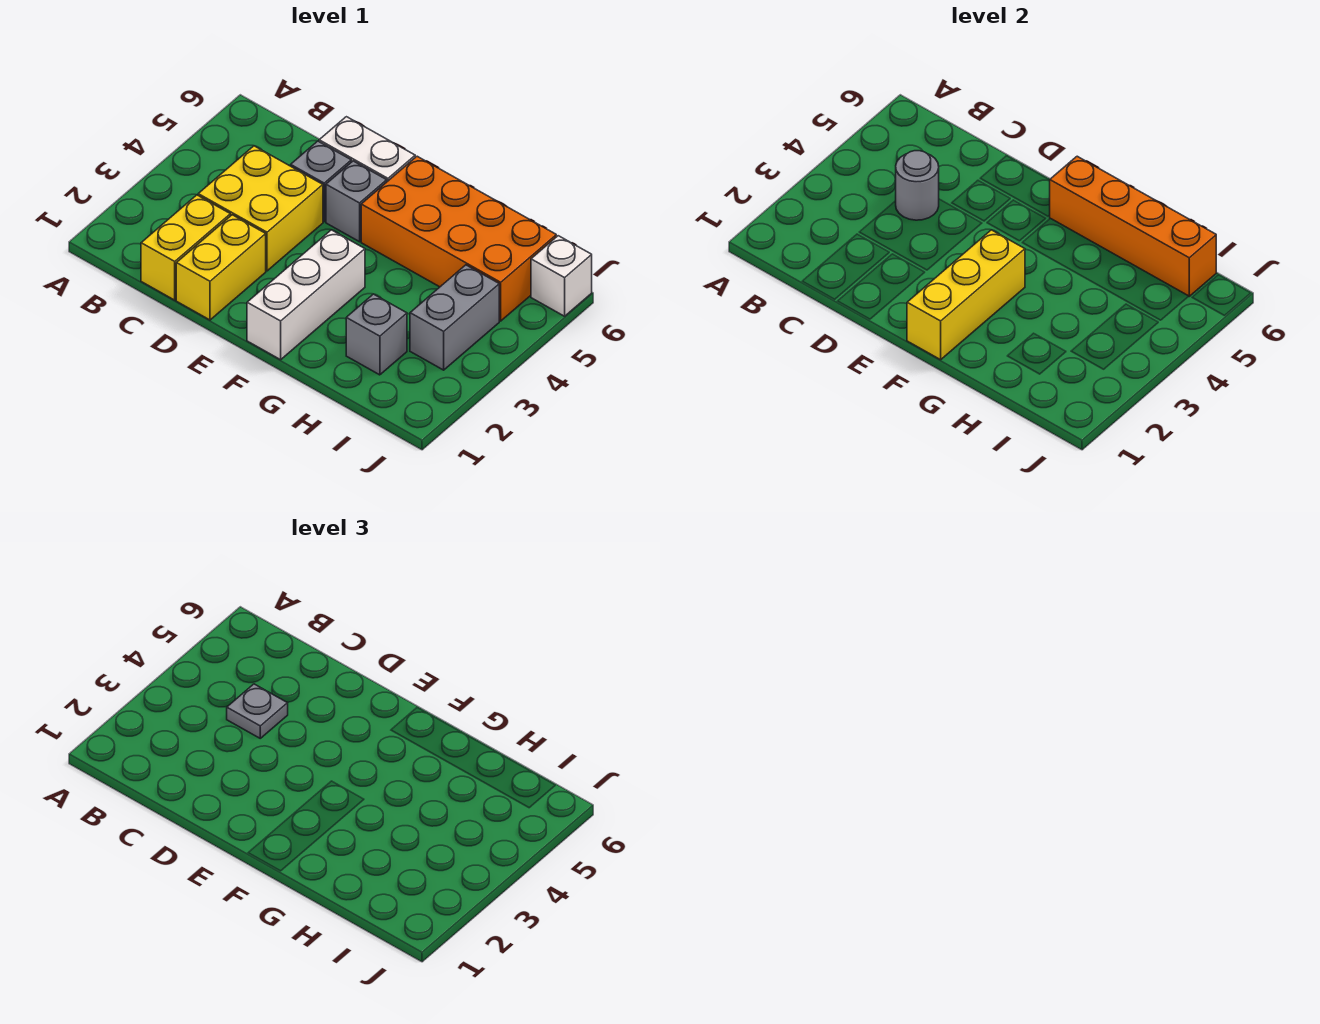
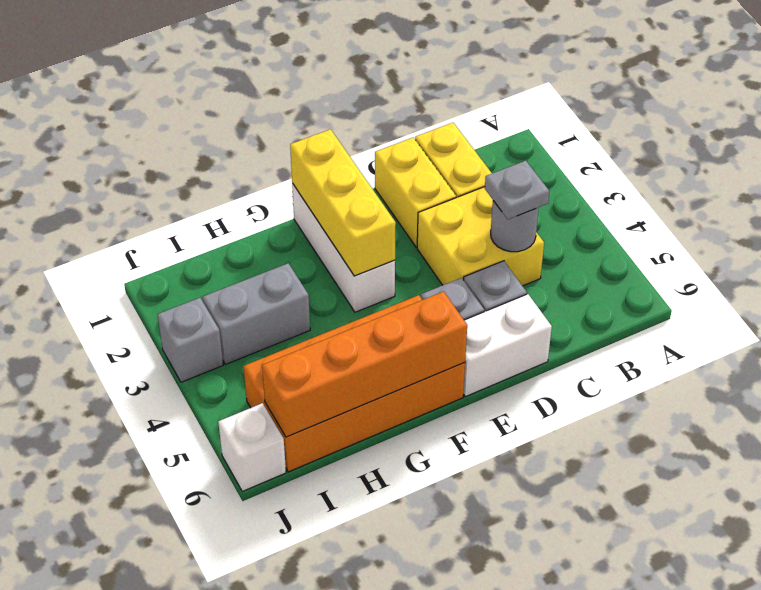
grey brick H2 level 1 -> grey brick J3 level 1
grey brick I3:I4 level 1 -> grey brick H3:I3 level 1

